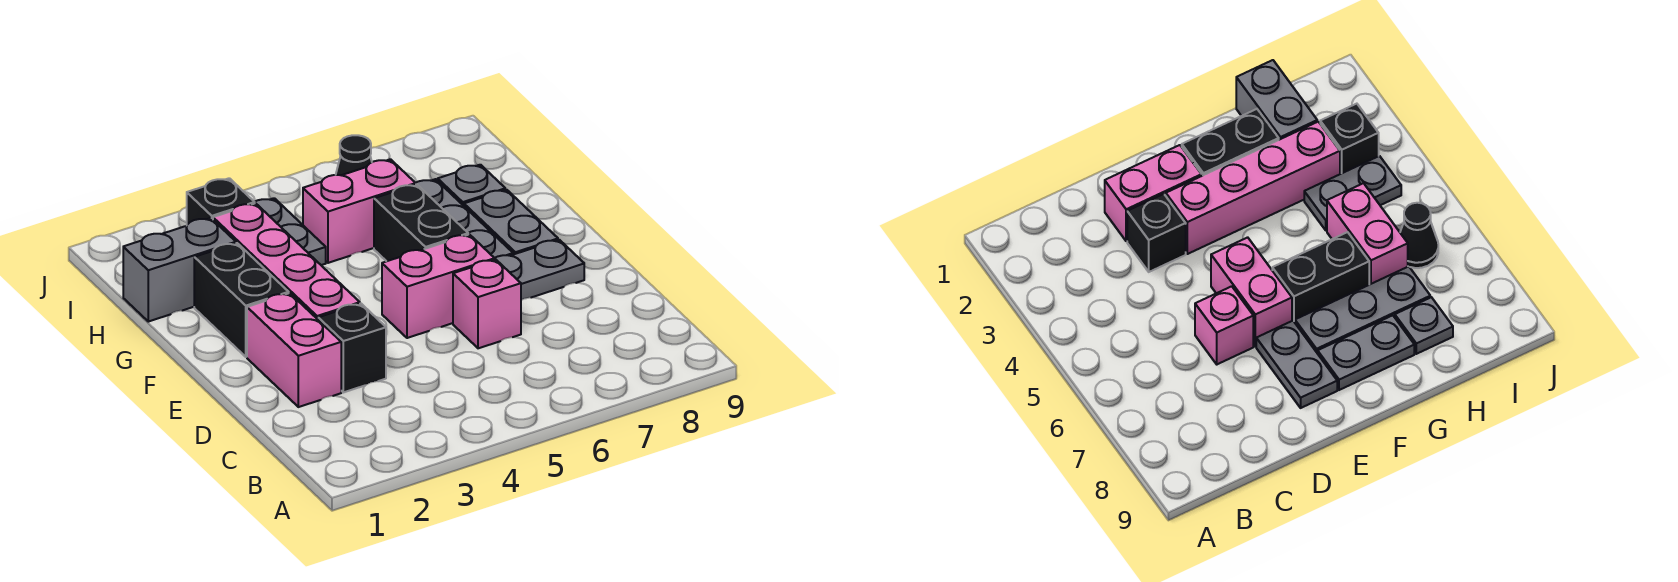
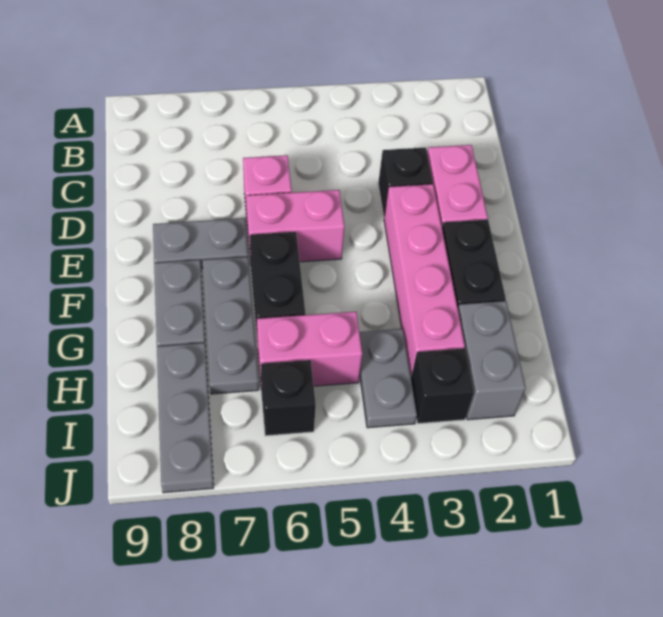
grey brick H1:H2 level 1 -> grey brick H2:I2 level 1
grey plate H8 level 1 -> grey plate H8:J8 level 1
black cone I6 level 1 -> black brick I6 level 1

